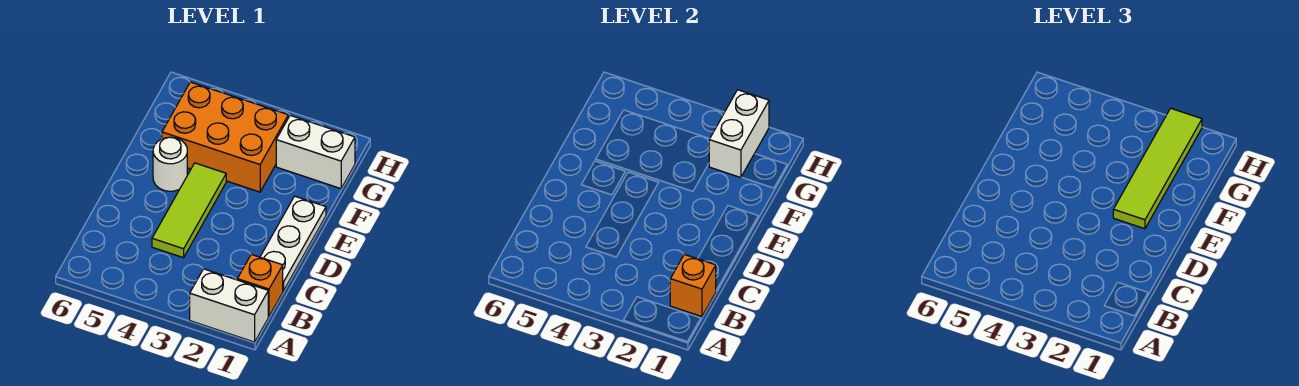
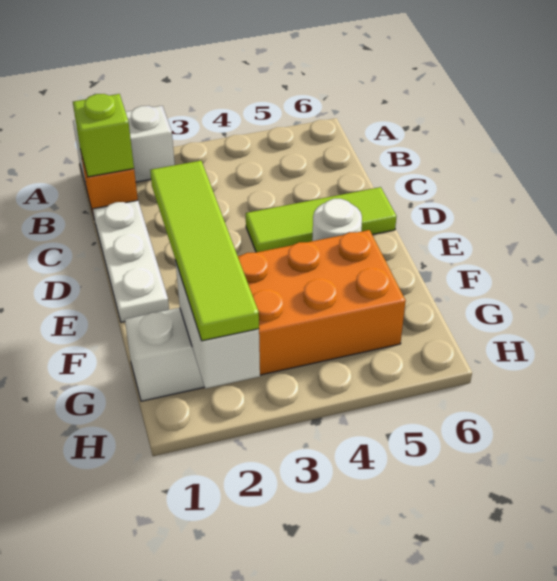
orange brick B1 level 2 -> lime brick B1 level 2
lime tile C4:E4 level 1 -> lime tile D4:D6 level 1

